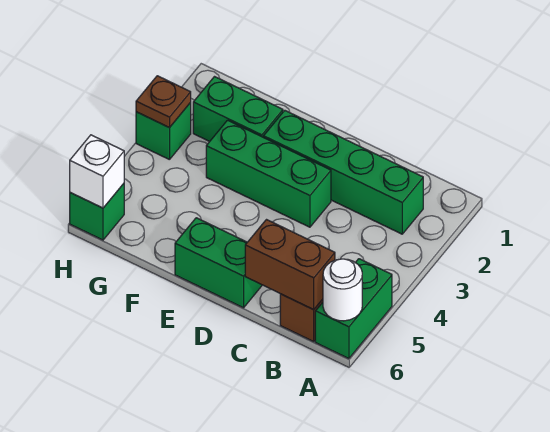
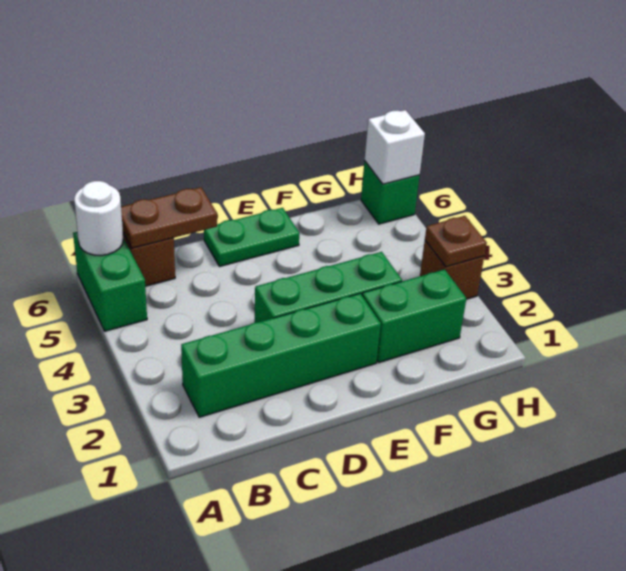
brown brick B6:C6 level 2 -> brown plate B6:C6 level 2
green brick D6:E6 level 1 -> green plate D6:E6 level 1
green brick H3 level 1 -> brown brick H3 level 1

